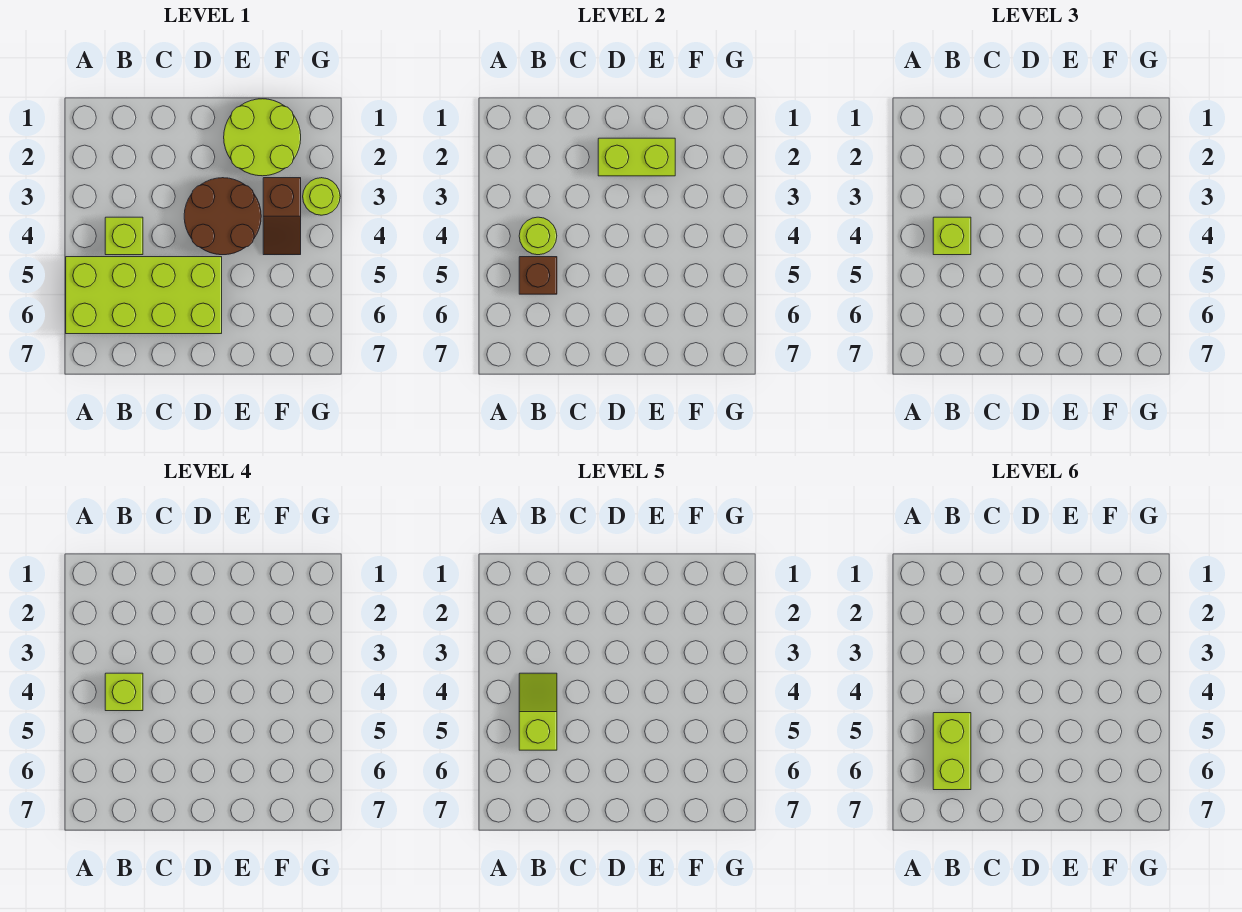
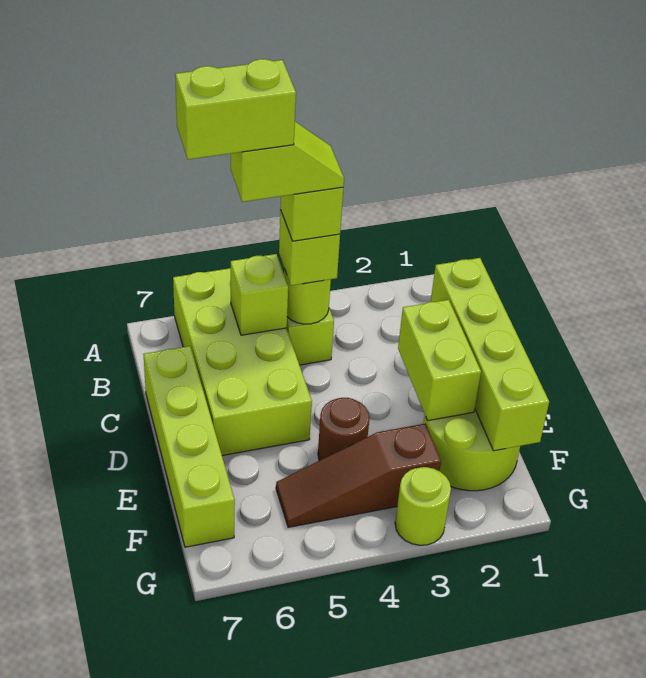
brown brick B5 level 2 -> lime brick B5 level 2
none -> lime brick C1:F1 level 2
none -> lime brick C7:F7 level 1
brown round brick D3:E4 level 1 -> brown round brick E4 level 1
brown slope F3:F4 level 1 top 3 -> brown slope F3:F5 level 1 top 3

